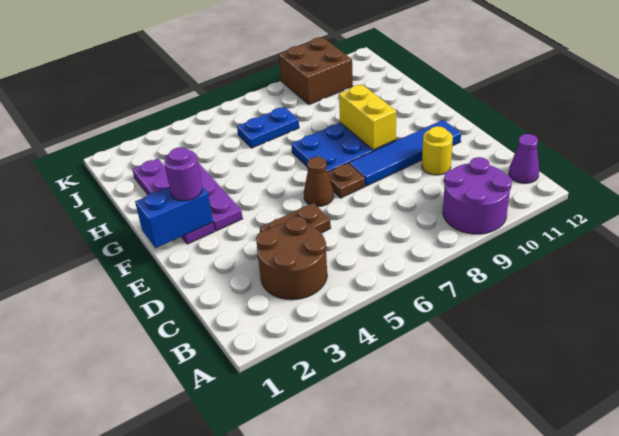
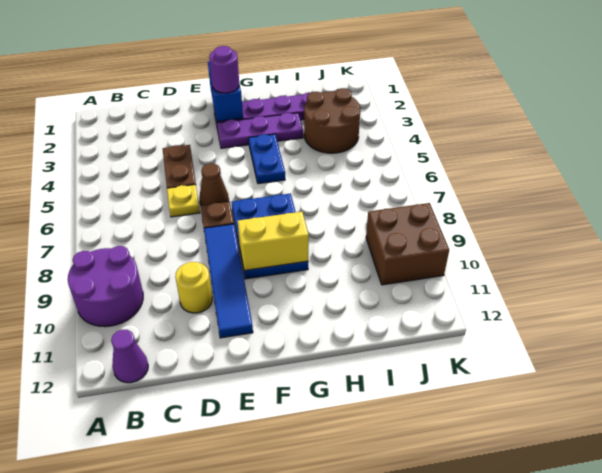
brown round brick B3:C4 level 1 -> brown round brick I3:J4 level 1
none -> yellow plate D6 level 1
blue plate I6:I7 level 1 -> blue plate G4:G5 level 1

